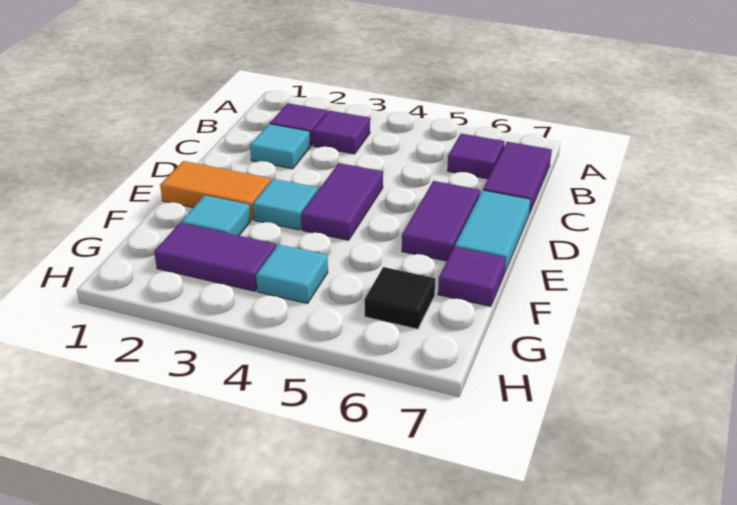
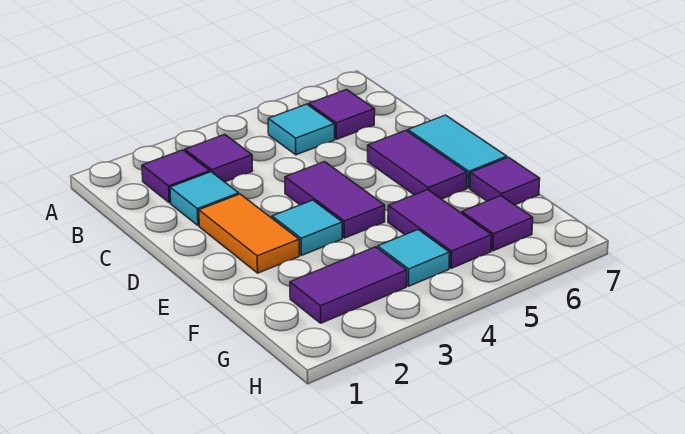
purple tile B7:C7 level 1 -> purple tile F5:G5 level 1
orange tile E1:E2 level 1 -> orange tile D2:E2 level 1
cyan tile F2 level 1 -> cyan tile B5 level 1
black tile G6 level 1 -> purple tile G6 level 1

